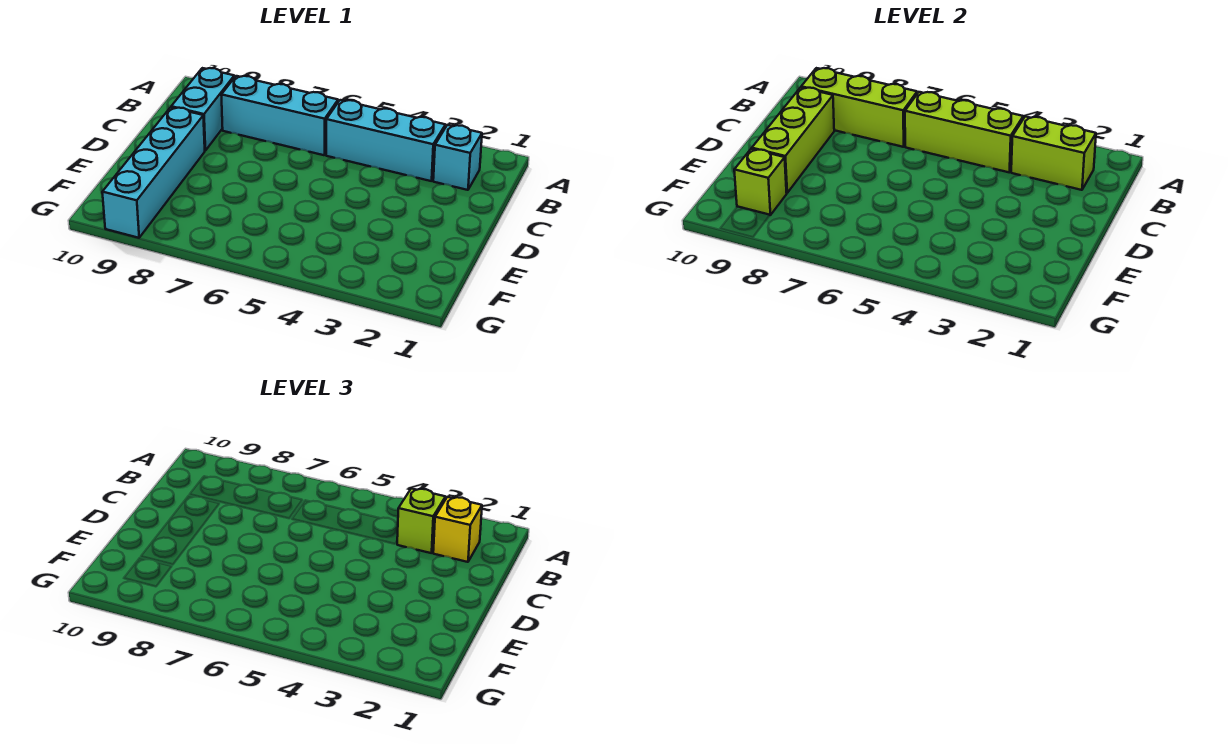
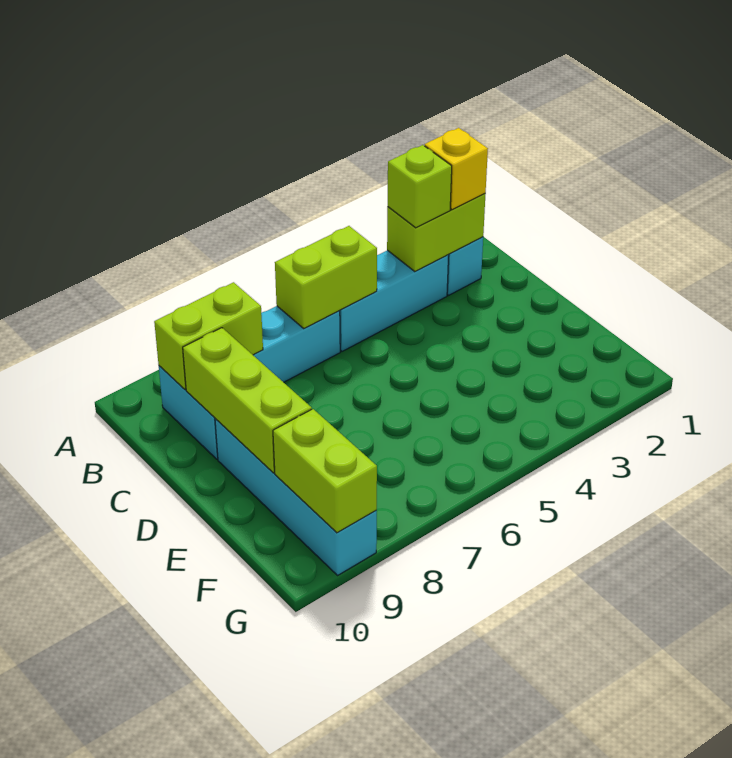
lime brick B4:B6 level 2 -> lime brick B5:B6 level 2
lime brick B7:B9 level 2 -> lime brick B8:B9 level 2
lime brick F9 level 2 -> lime brick F9:G9 level 2

